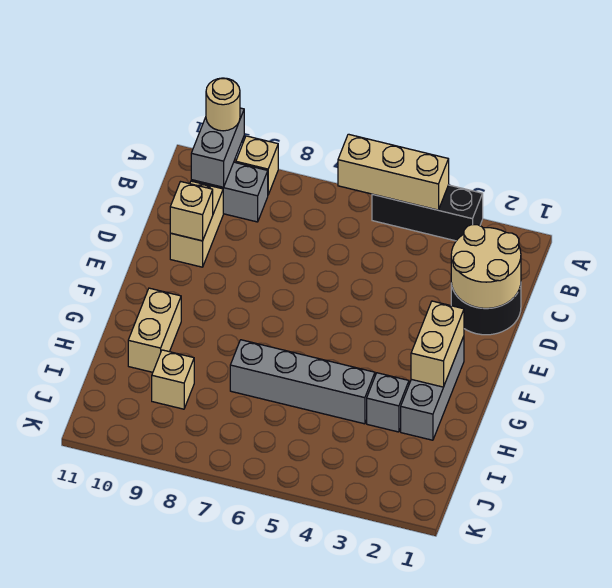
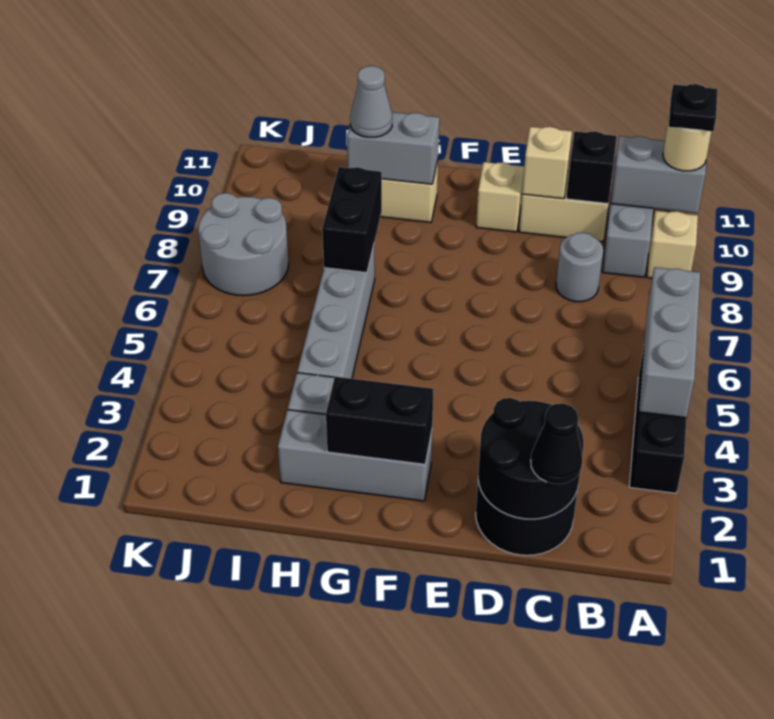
tan brick A4:A6 level 2 -> grey brick A4:A6 level 2
none -> black plate A10 level 4
tan round brick C1:D2 level 2 -> black round brick C1:D2 level 2
none -> black cone C1 level 3
none -> grey round brick C8 level 1
none -> black brick C10 level 2
tan brick F2:G2 level 2 -> black brick F2:G2 level 2
none -> grey brick G10:H10 level 2
none -> black brick H7:H8 level 2
none -> grey cone H10 level 3
tan brick I9 level 1 -> tan brick E10 level 1
none -> grey round brick J7:K8 level 1

